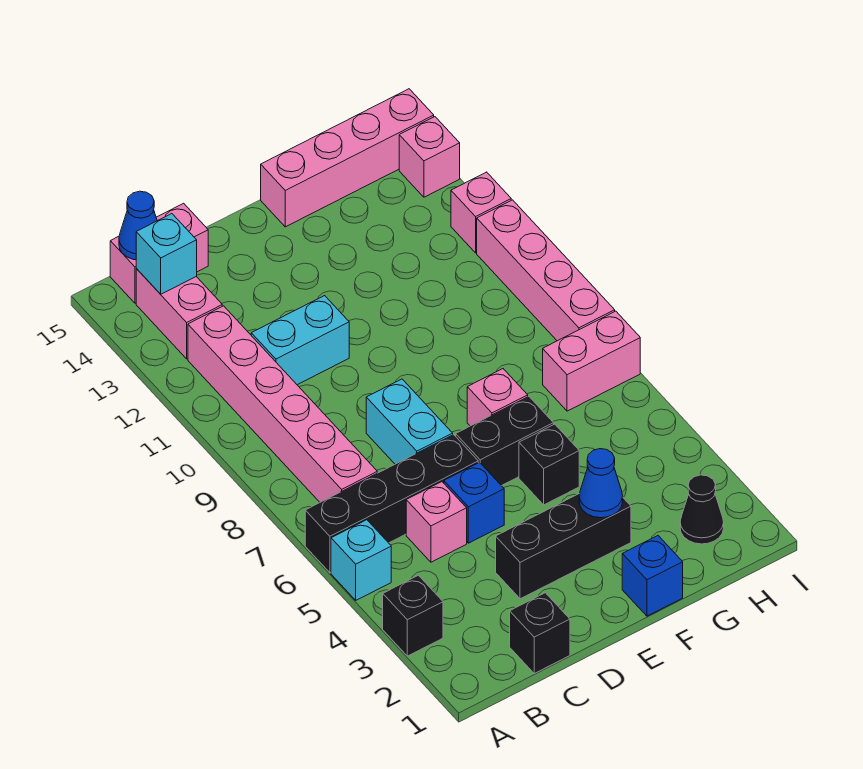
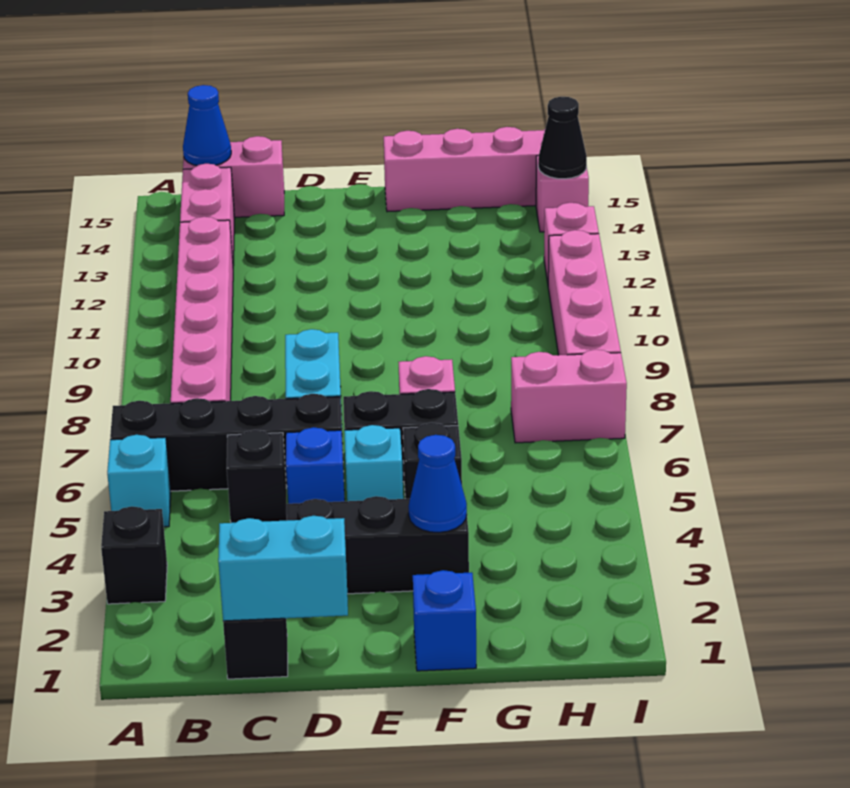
cyan brick B14 level 2 -> cyan brick E5 level 1
pink brick C5 level 1 -> black brick C5 level 1
cyan brick C11:D11 level 1 -> cyan brick C1:D1 level 2
black cone H2 level 1 -> black cone I14 level 2

